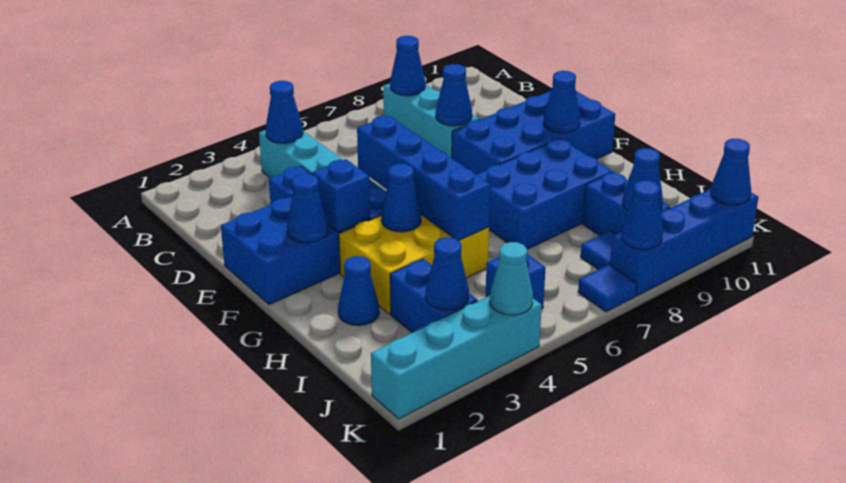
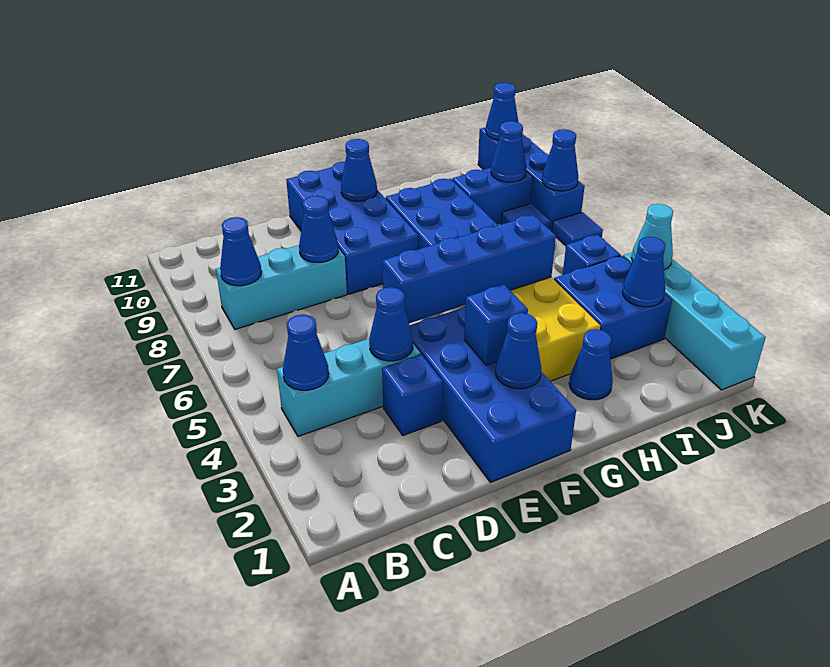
blue cone G4 level 2 -> blue cone D4 level 2
blue brick I3:J3 level 1 -> blue brick I3:J4 level 1

